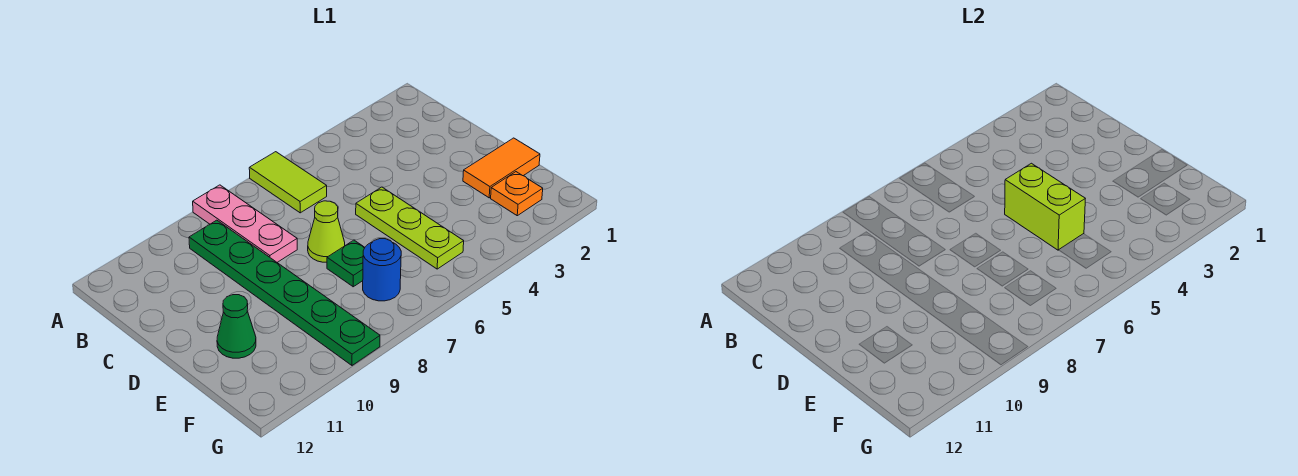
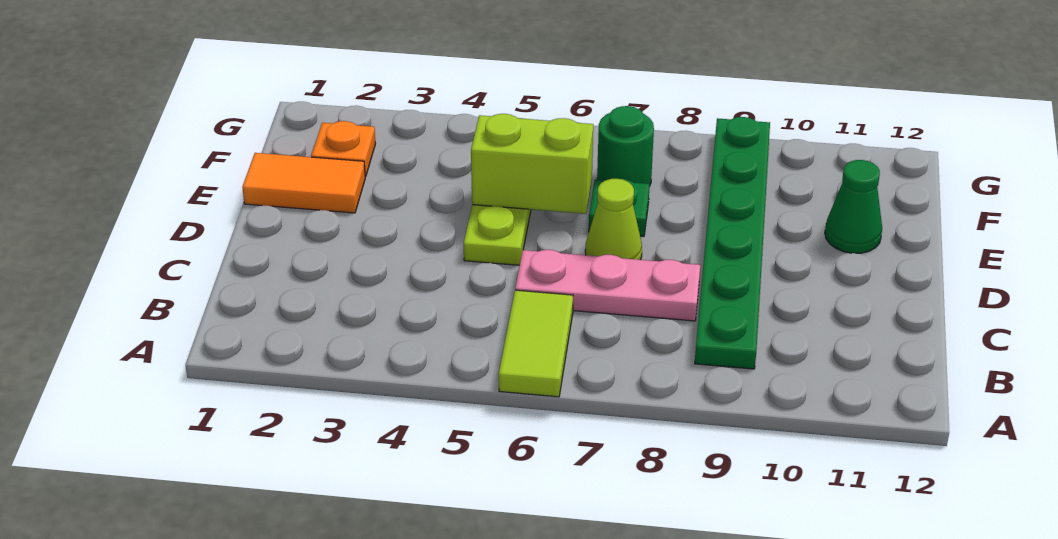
pink plate A8:C8 level 1 -> pink plate C6:C8 level 1
lime brick D5:E5 level 2 -> lime brick E5:E6 level 2
blue round brick F7 level 1 -> green round brick F7 level 1

